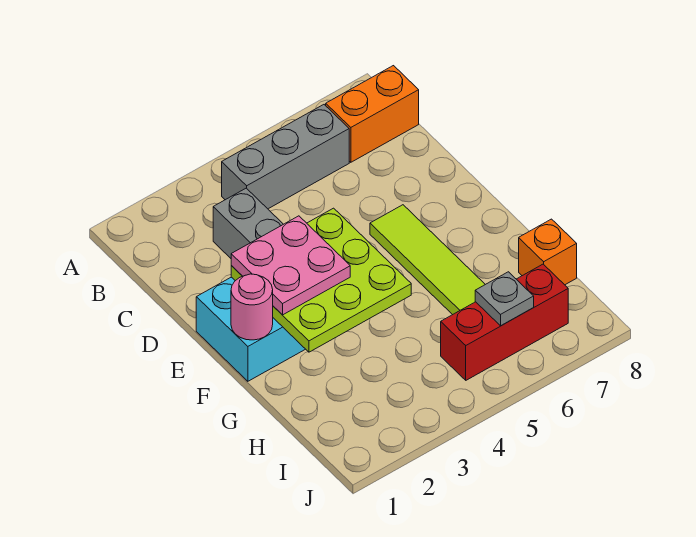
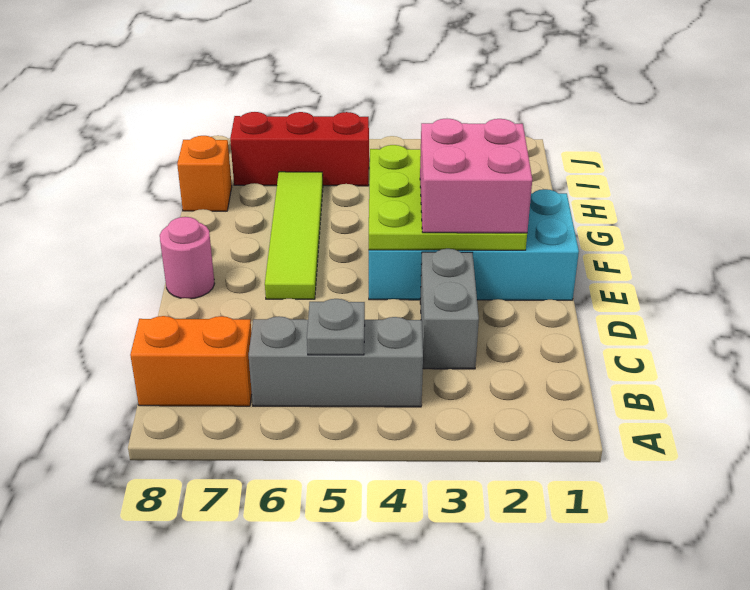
pink plate E2:F3 level 3 -> pink brick E2:F3 level 3
pink round brick F1 level 2 -> pink round brick E8 level 1
grey plate I6 level 2 -> grey plate B5 level 2

